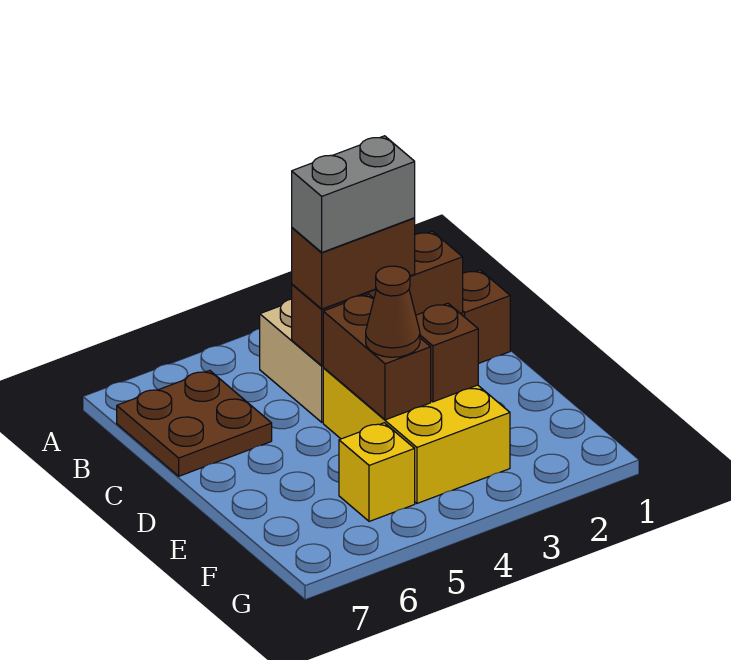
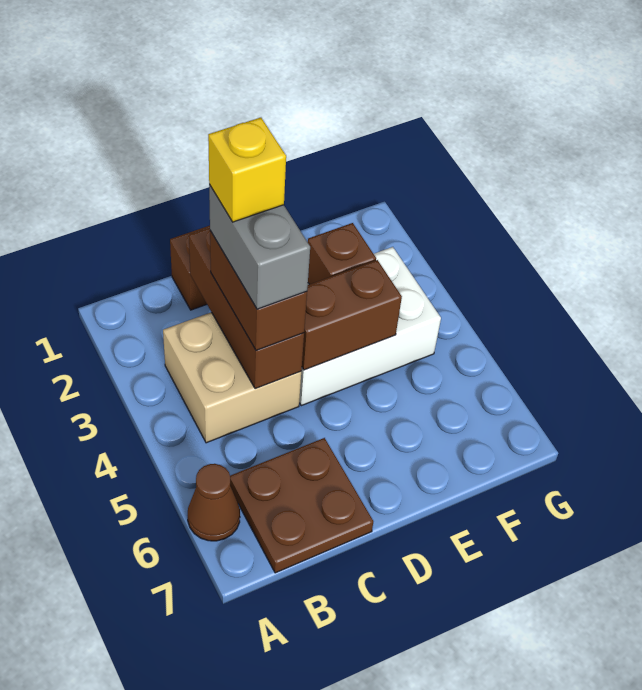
yellow brick D3:F4 level 1 -> white brick D3:F4 level 1
brown cone E4 level 3 -> brown cone A6 level 1
yellow brick F5 level 1 -> yellow brick C3 level 5

